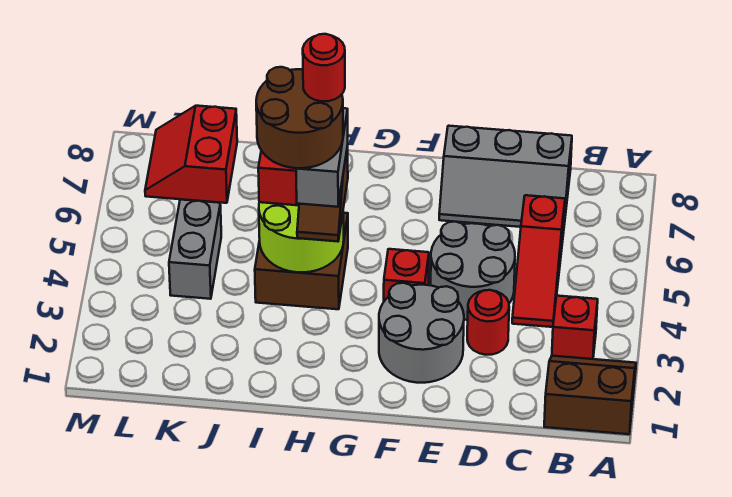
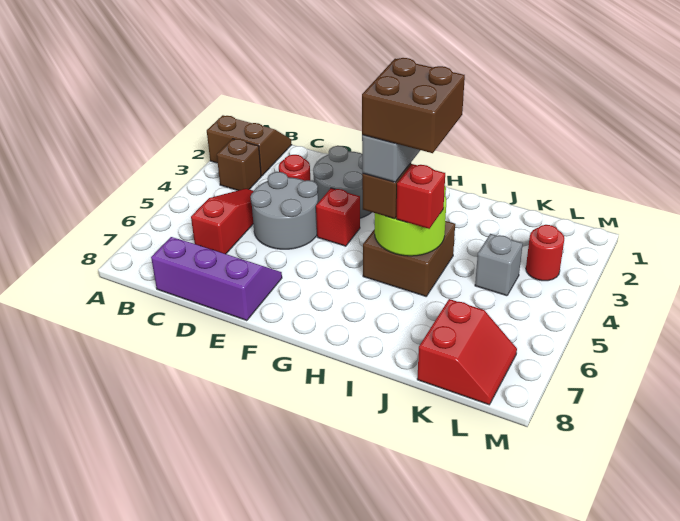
brown slope A1:B2 level 1 top 1 -> brown slope A1:B2 level 1 top 2
red brick B3 level 1 -> brown brick B3 level 1
grey slope C7:E8 level 1 top 8 -> purple slope C7:E8 level 1 top 8
brown round brick H4:I5 level 5 -> brown brick H4:I5 level 5
red round brick H5 level 6 -> red round brick L3 level 1
grey brick K4:K5 level 1 -> grey brick K4 level 1

